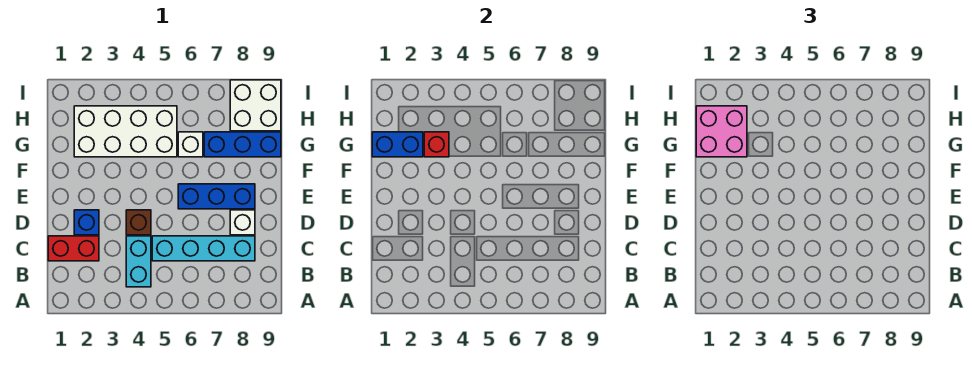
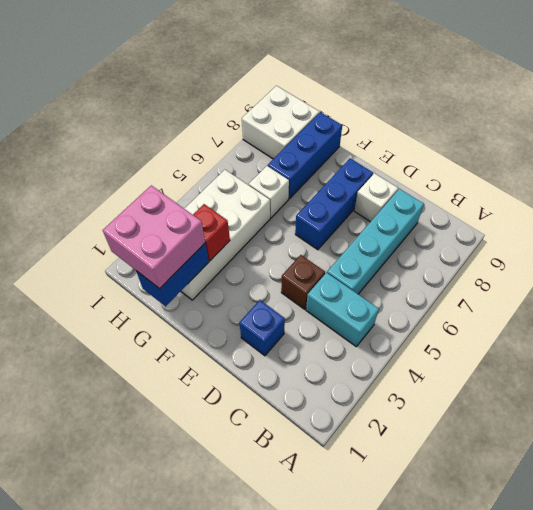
red brick C1:C2 level 1 -> none

